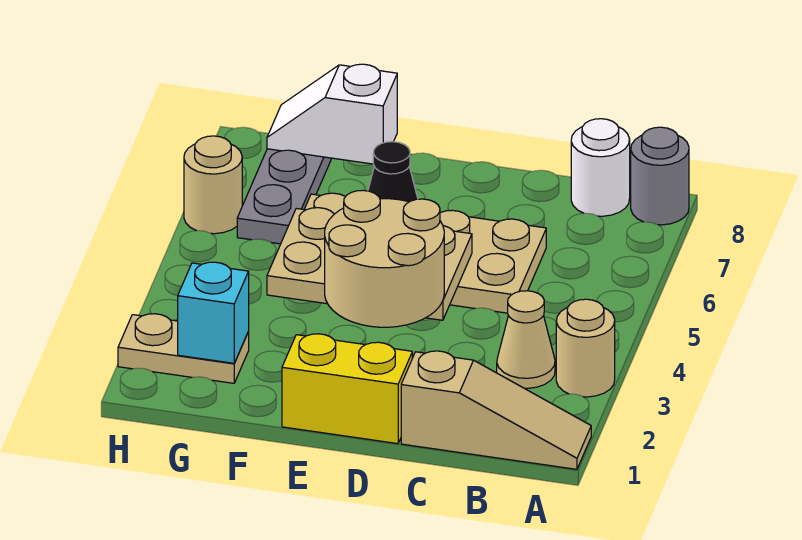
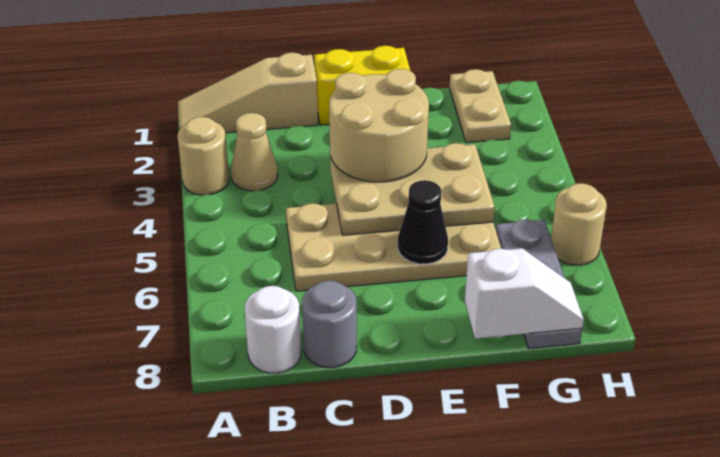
grey round brick A8 level 1 -> grey round brick C8 level 1
tan plate G2:H2 level 1 -> tan plate G1:G2 level 1
cyan brick G2 level 2 -> none

